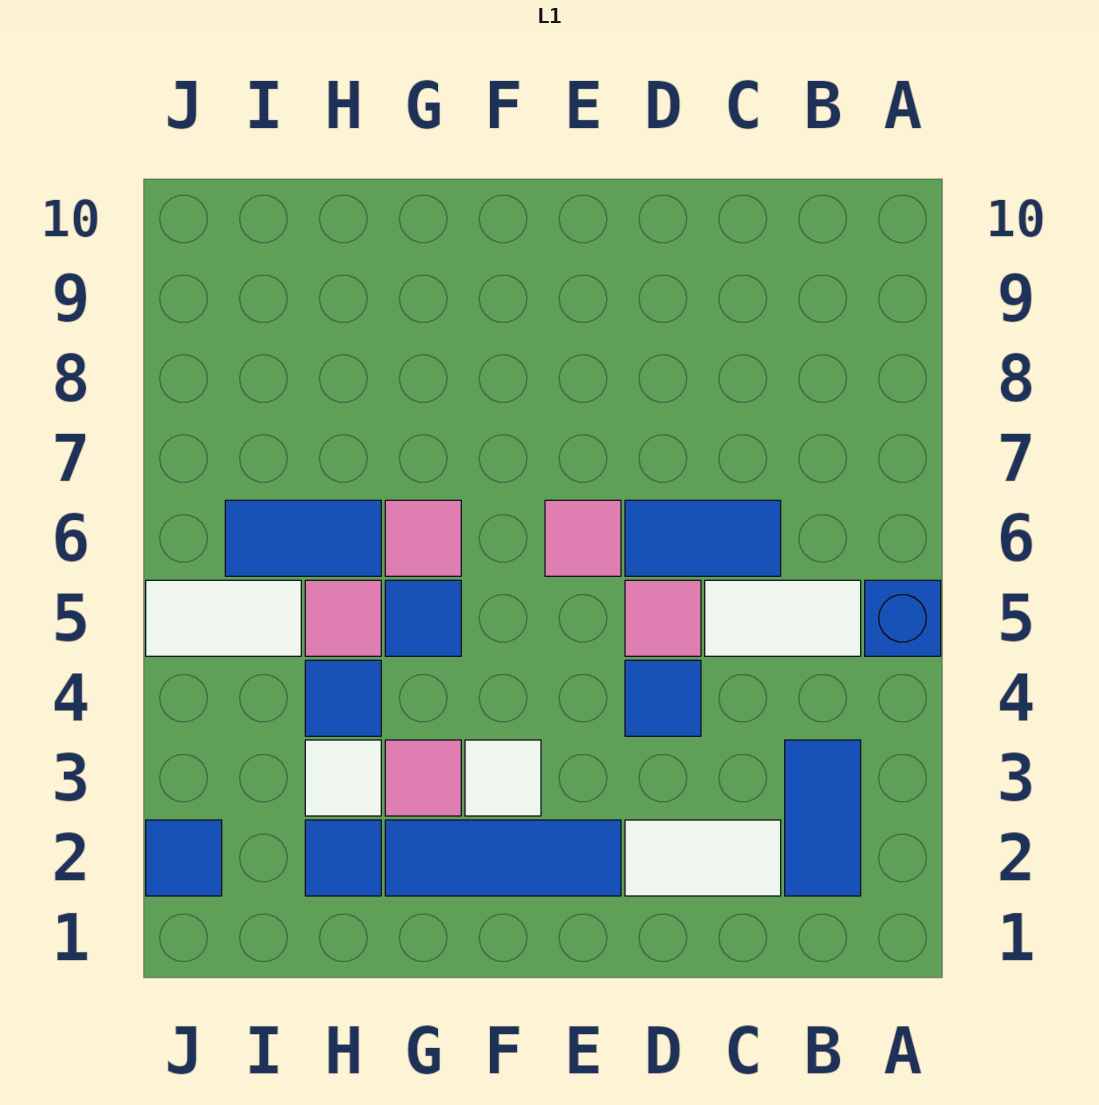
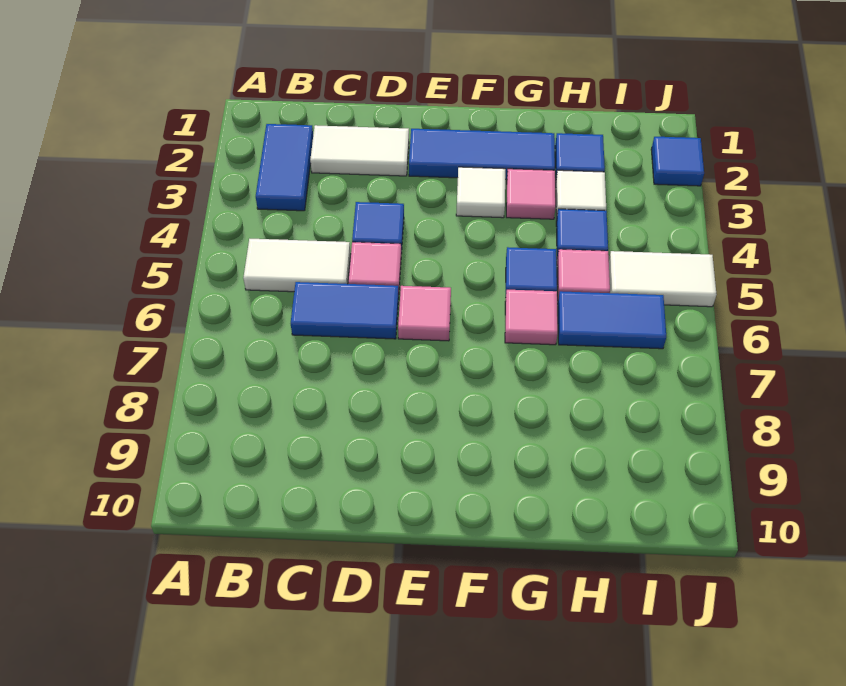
blue brick A5 level 1 -> none

